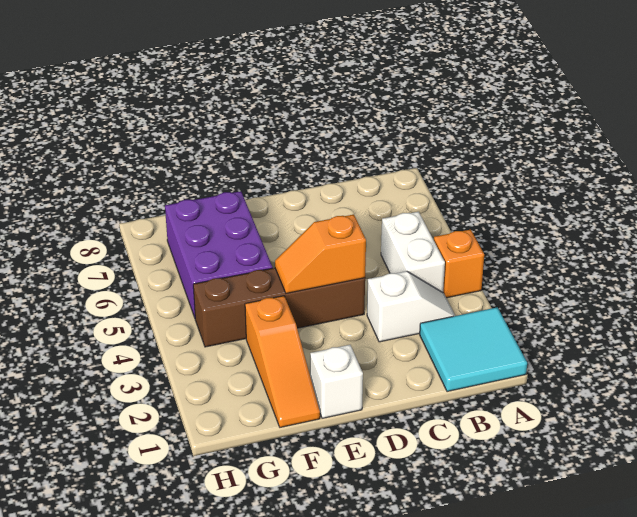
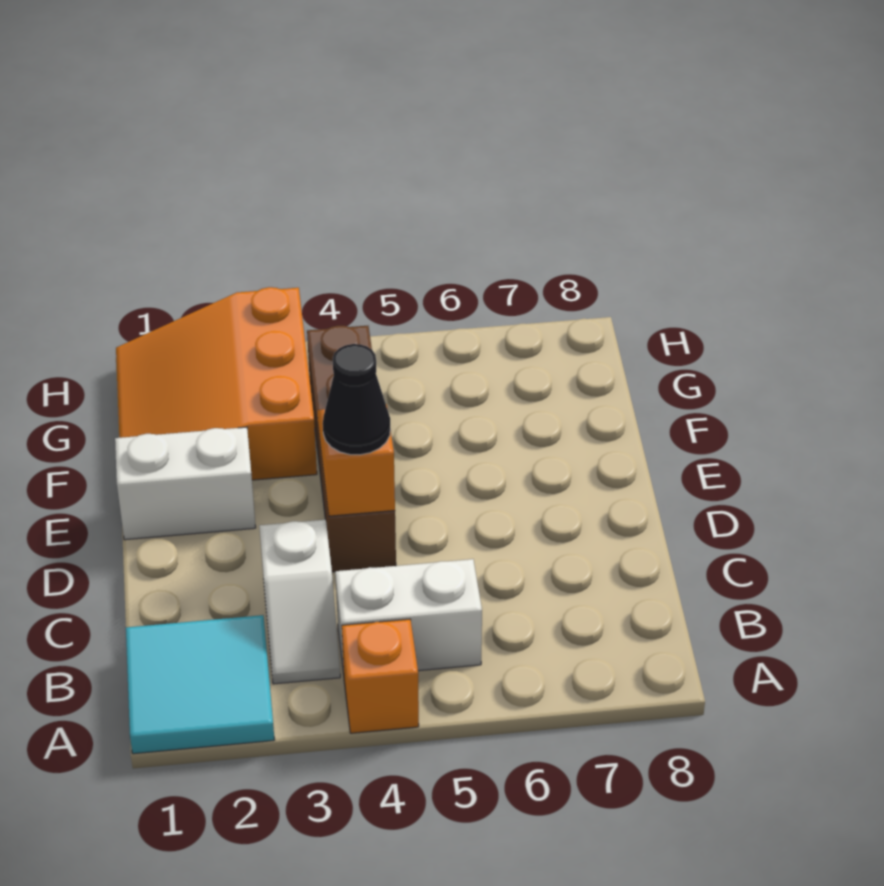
none -> black cone D4 level 3
white brick E1 level 1 -> white brick E1:E2 level 1
orange slope F1:F3 level 1 top 3 -> orange slope F1:H3 level 1 top 3
purple brick F5:G7 level 1 -> none

